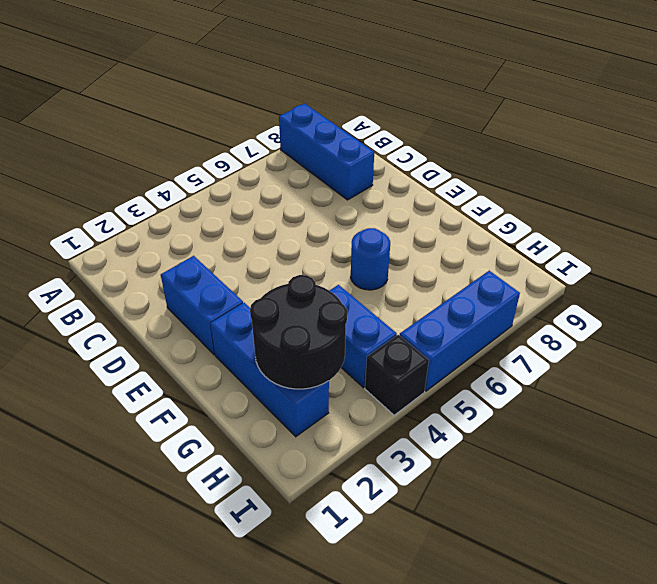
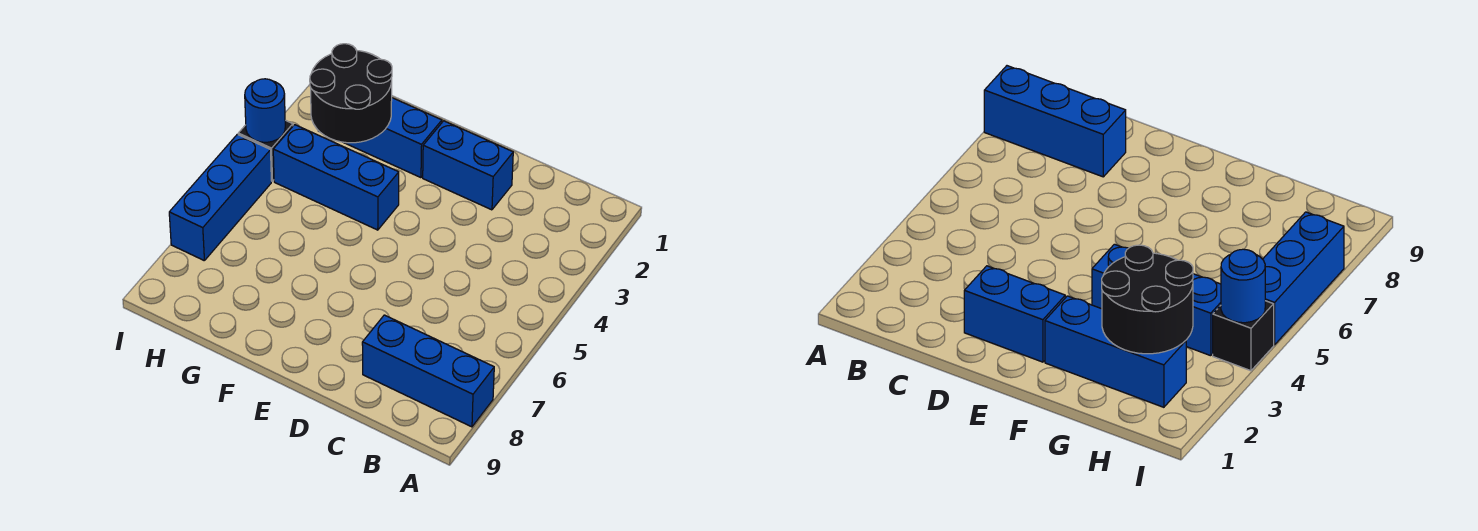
blue round brick F6 level 1 -> blue round brick I4 level 2
blue brick G4:H4 level 1 -> blue brick F4:H4 level 1

